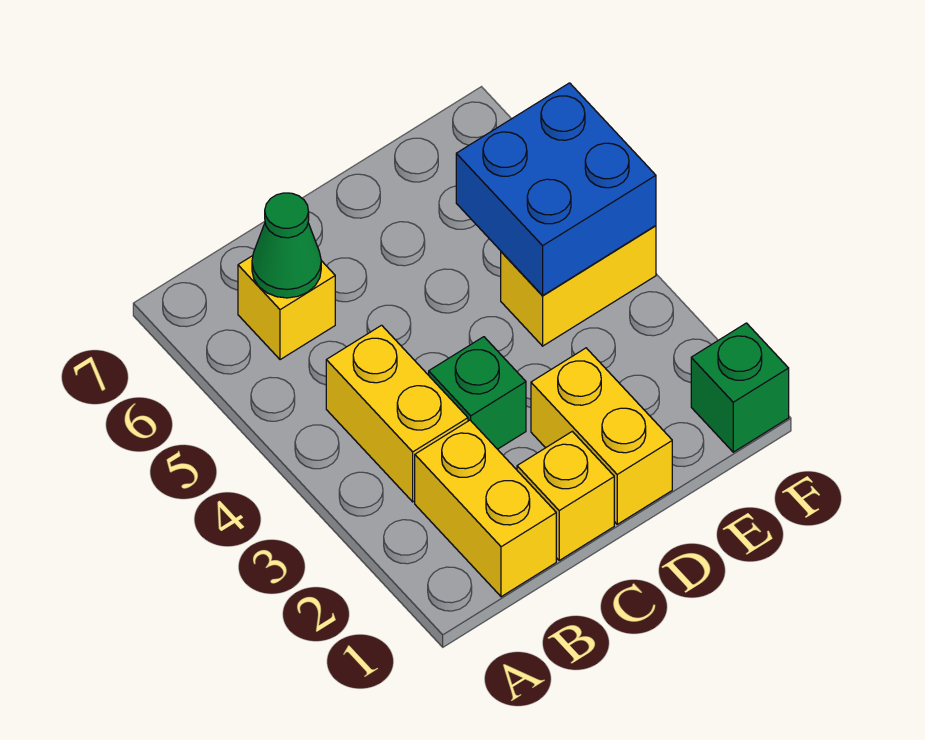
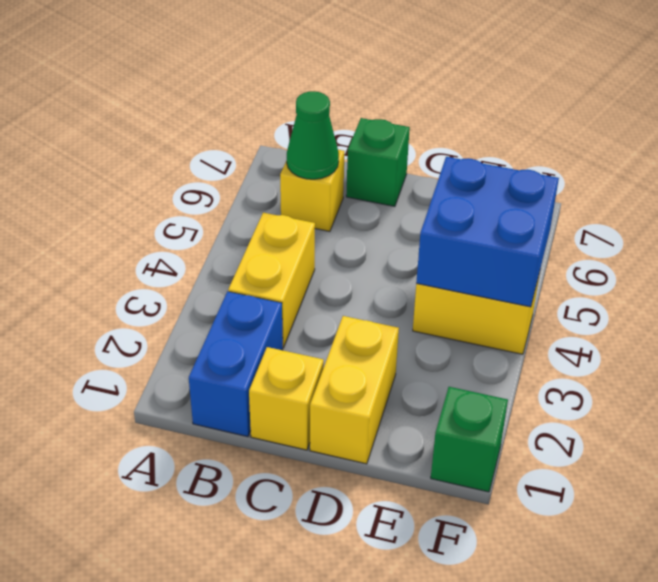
yellow brick B1:B2 level 1 -> blue brick B1:B2 level 1
green brick C3 level 1 -> green brick C7 level 1

